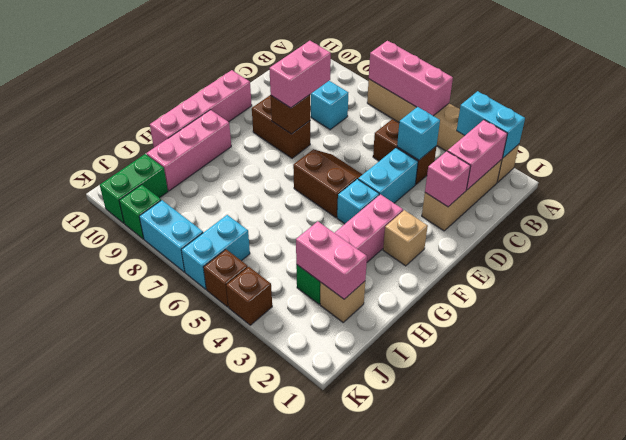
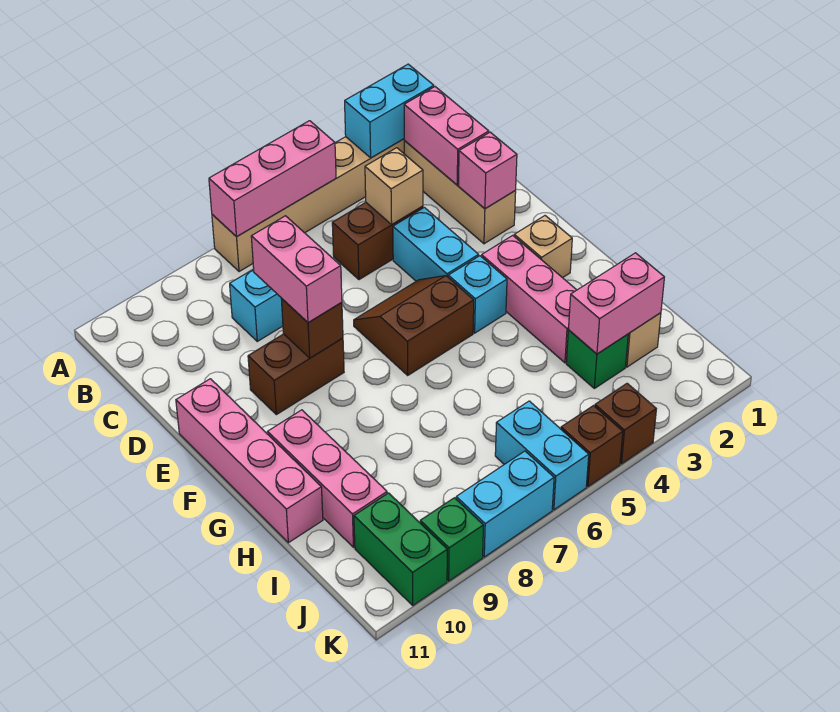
cyan brick C4 level 2 -> tan brick C4 level 2

